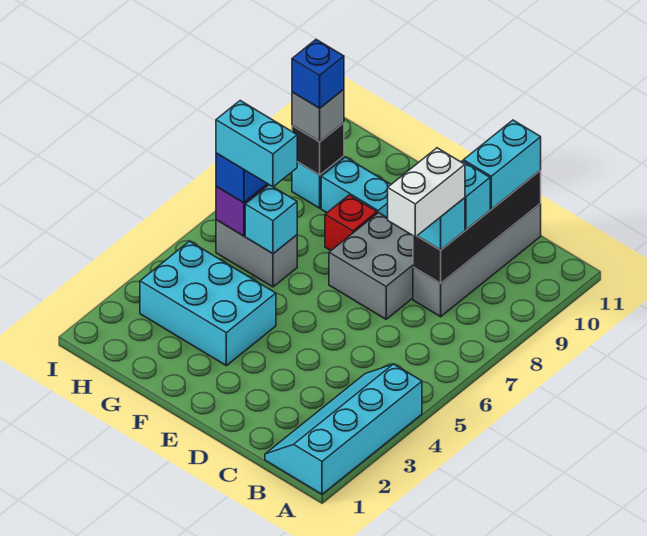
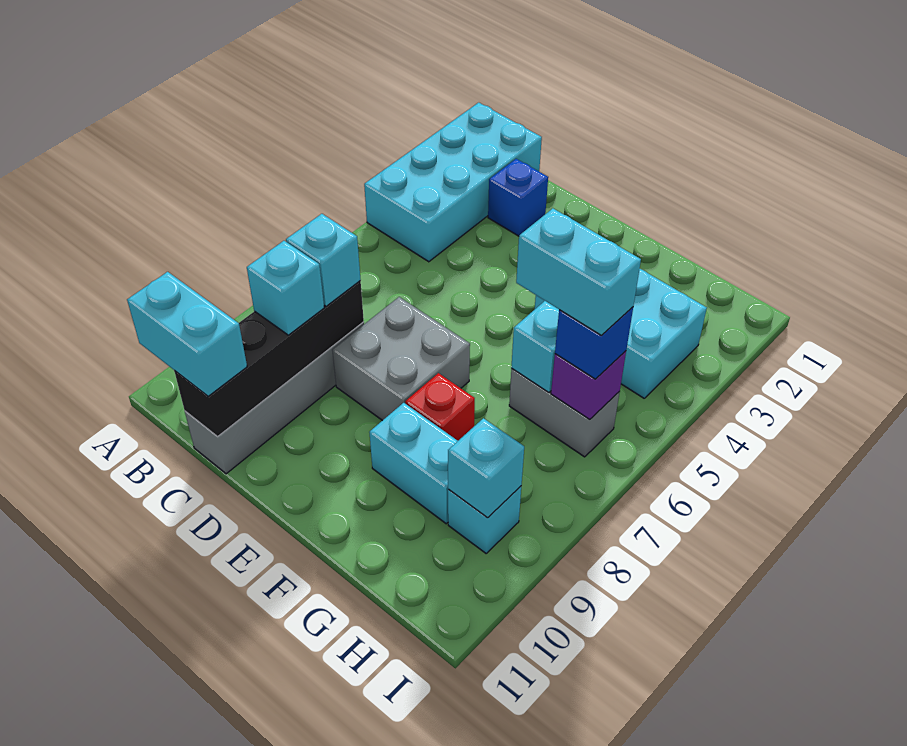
cyan slope A1:B4 level 1 top A -> cyan brick A1:B4 level 1
white brick C7:C8 level 4 -> none
cyan brick C10:C11 level 3 -> cyan brick B11:C11 level 3
black brick H9 level 2 -> cyan brick H9 level 2
grey brick H9 level 3 -> none
blue brick H9 level 4 -> blue brick C2 level 1

